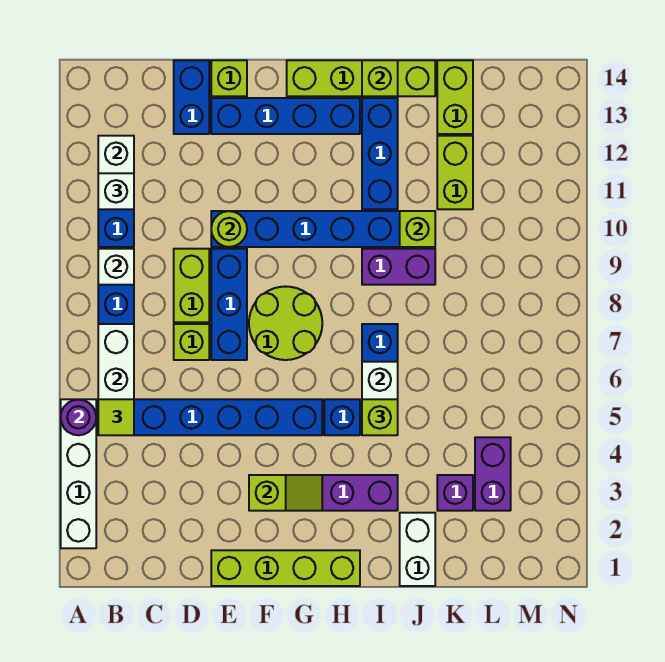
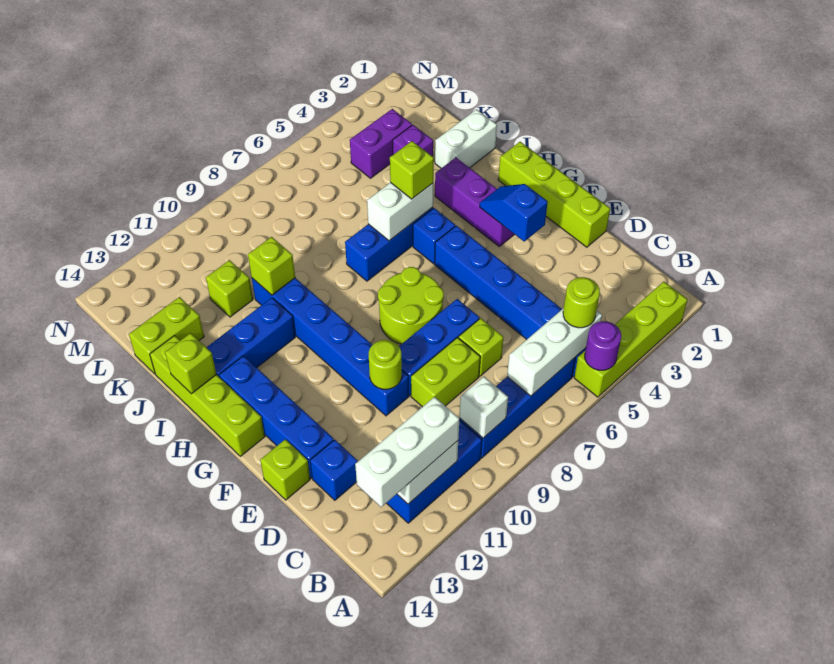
white brick A2:A5 level 1 -> lime brick A2:A5 level 1
lime tile B5 level 3 -> lime round brick B5 level 3
white brick B11 level 3 -> white brick B11:B13 level 3
blue brick D13:D14 level 1 -> blue brick D13 level 1
lime slope F3:G3 level 2 top F -> blue slope F3:G3 level 2 top F
purple brick I9:J9 level 1 -> none
lime brick K11:K12 level 1 -> lime brick K11 level 1

